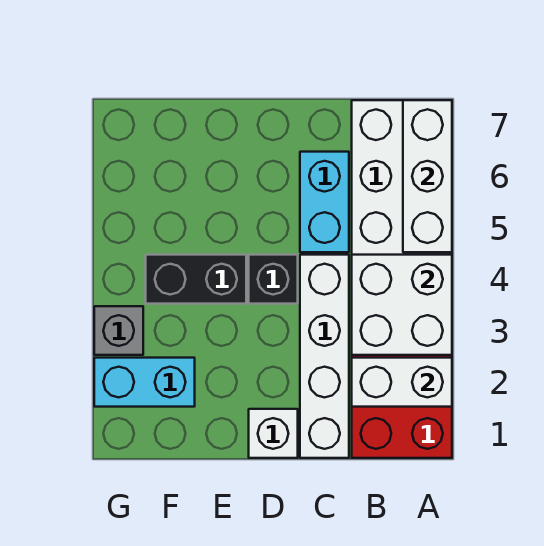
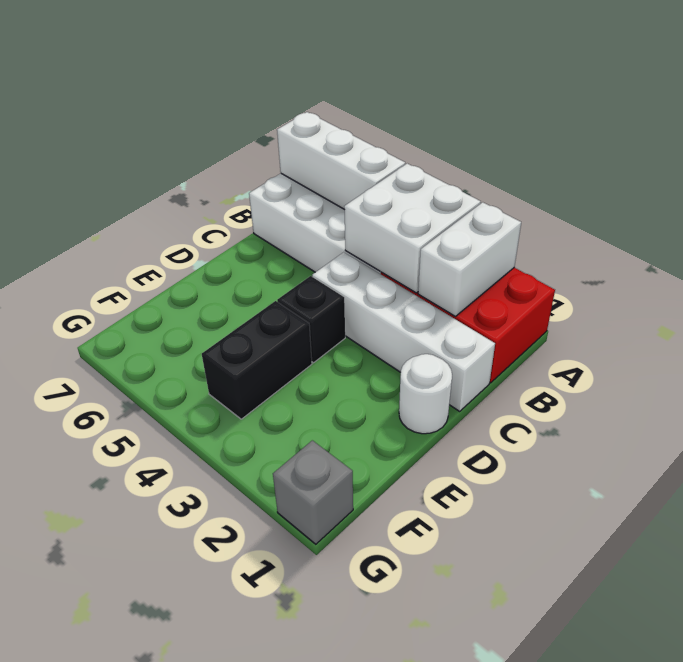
cyan brick C5:C6 level 1 -> none
white brick D1 level 1 -> white round brick D1 level 1
cyan brick F2:G2 level 1 -> none
grey brick G3 level 1 -> grey brick G1 level 1

